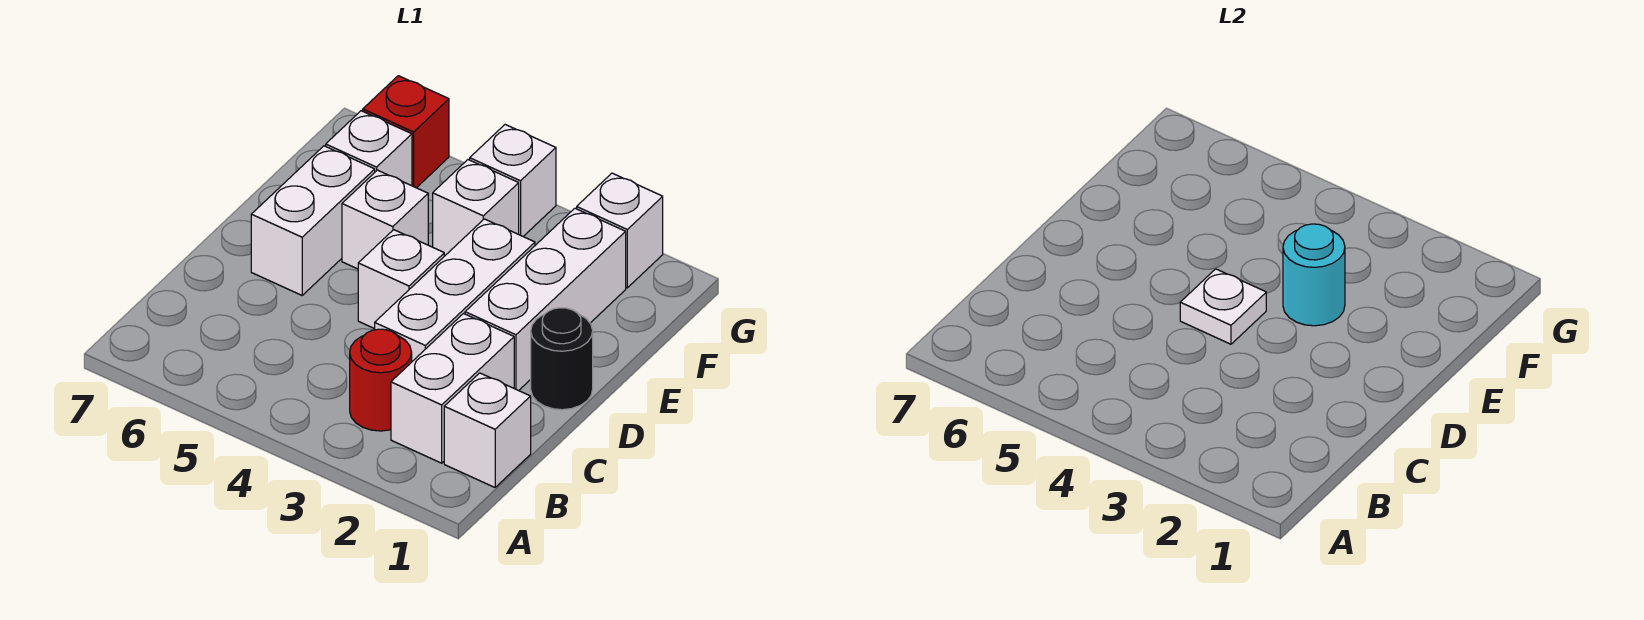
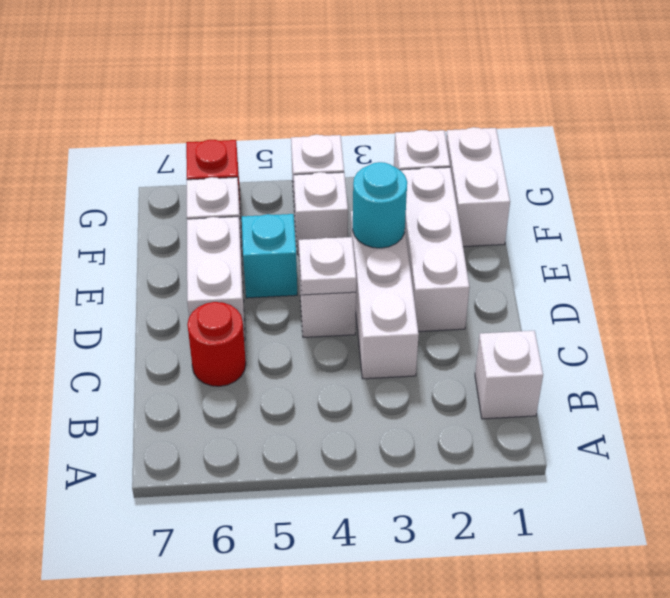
white brick B2:C2 level 1 -> white brick F1:G1 level 1
red round brick B3 level 1 -> red round brick C6 level 1
black round brick D1 level 1 -> none
white brick E5 level 1 -> cyan brick E5 level 1

